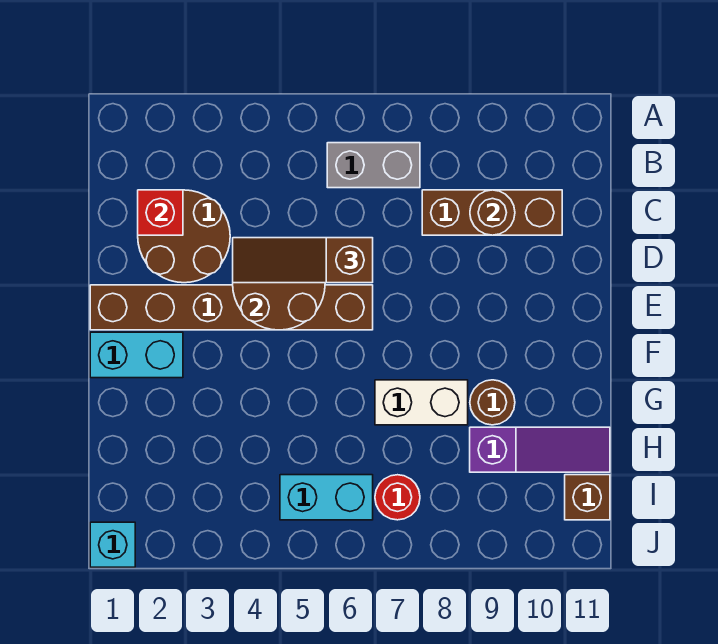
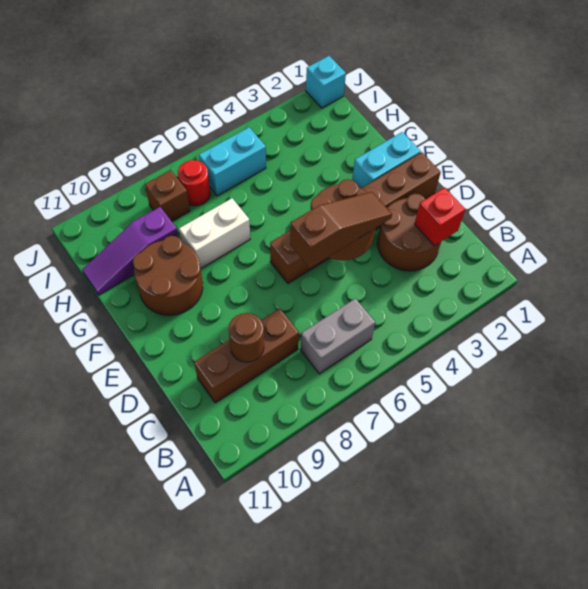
brown round brick G9 level 1 -> brown round brick F9:G10 level 1
brown brick I11 level 1 -> brown brick I8 level 1

